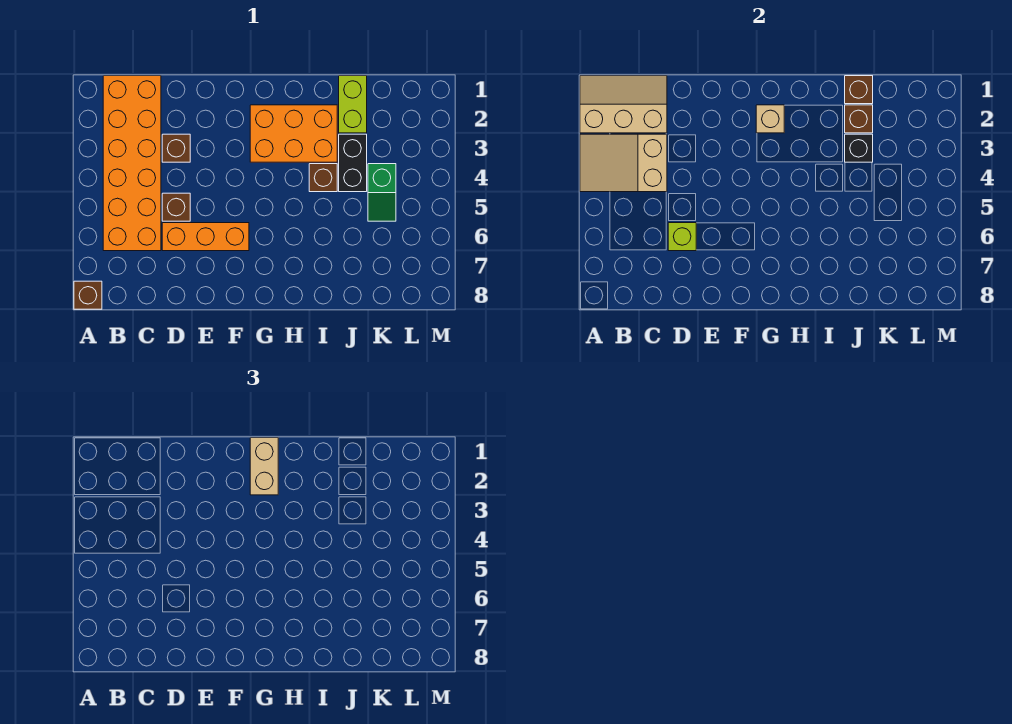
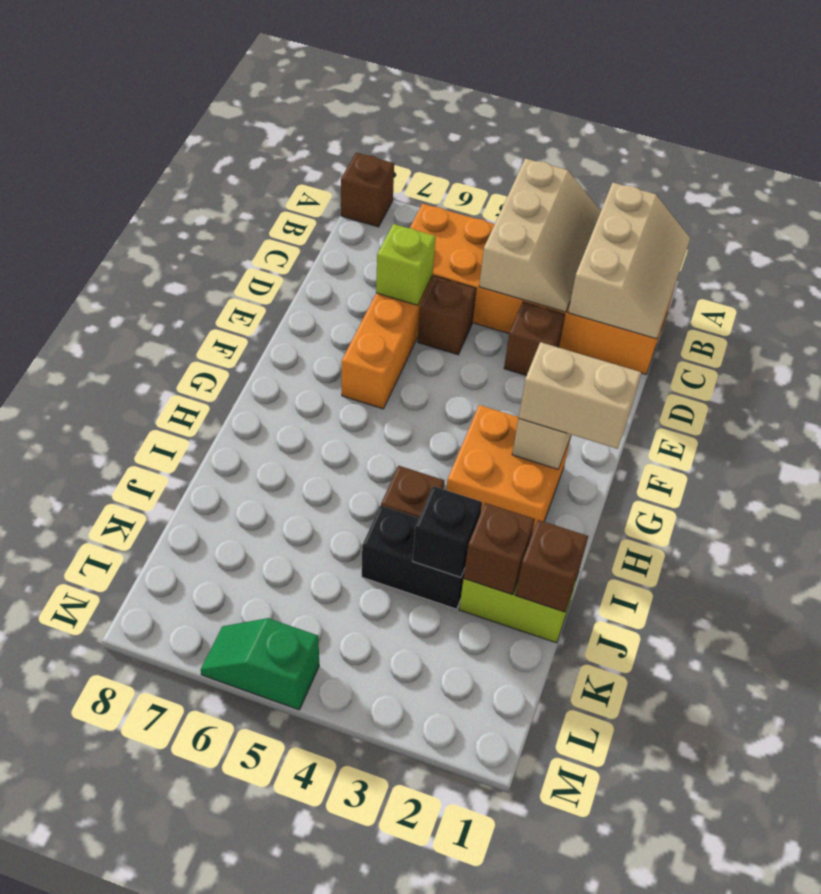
tan slope A3:C4 level 2 top C -> tan slope A3:C4 level 2 top 4
orange brick G2:I3 level 1 -> orange brick G2:H3 level 1
green slope K4:K5 level 1 top 4 -> green slope M5:M6 level 1 top 5

